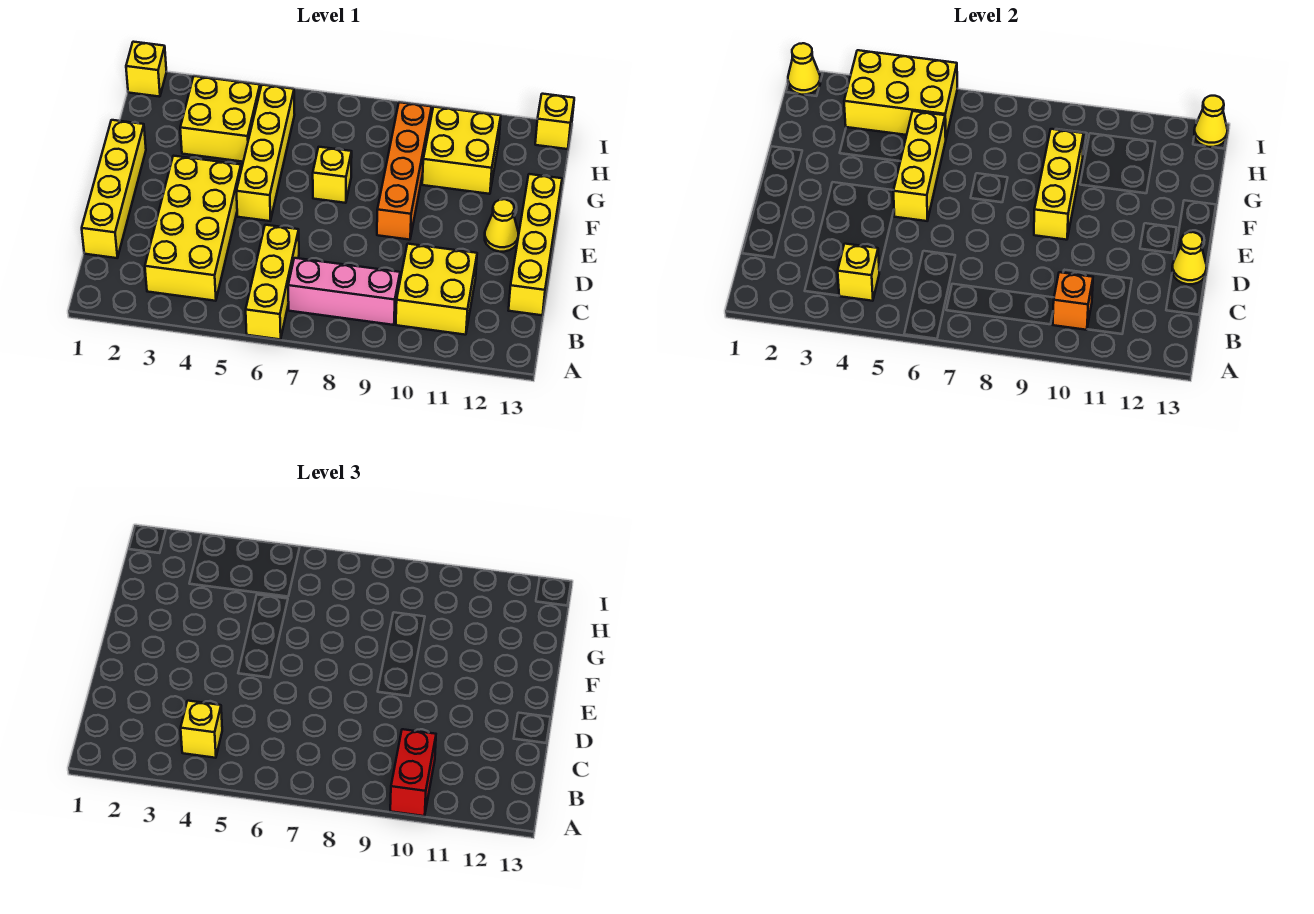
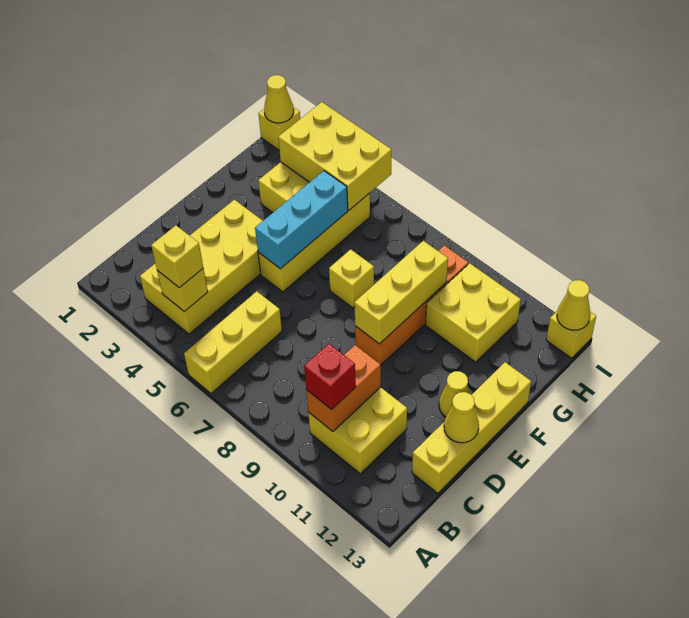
red brick A10:B10 level 3 -> red brick B10 level 3
pink brick B7:B9 level 1 -> none
orange brick B10 level 2 -> orange brick B10:C10 level 2
yellow brick C1:F1 level 1 -> none
yellow brick E5:G5 level 2 -> cyan brick E5:G5 level 2

